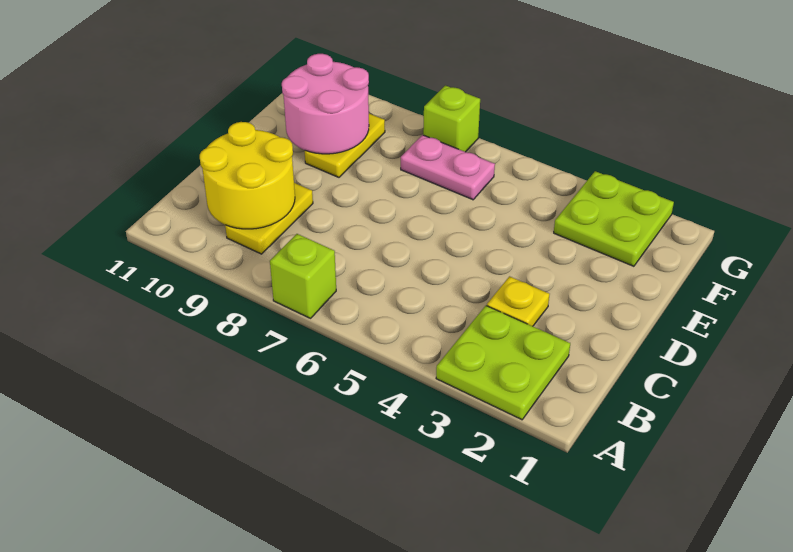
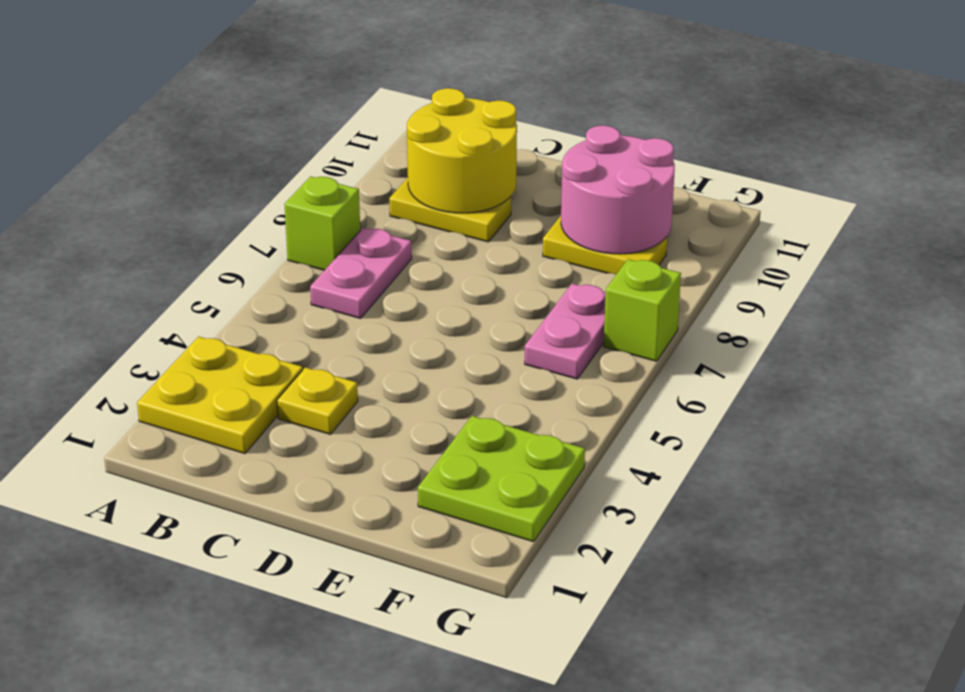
lime plate A2:B3 level 1 -> yellow plate A2:B3 level 1
none -> pink plate B6:B7 level 1

